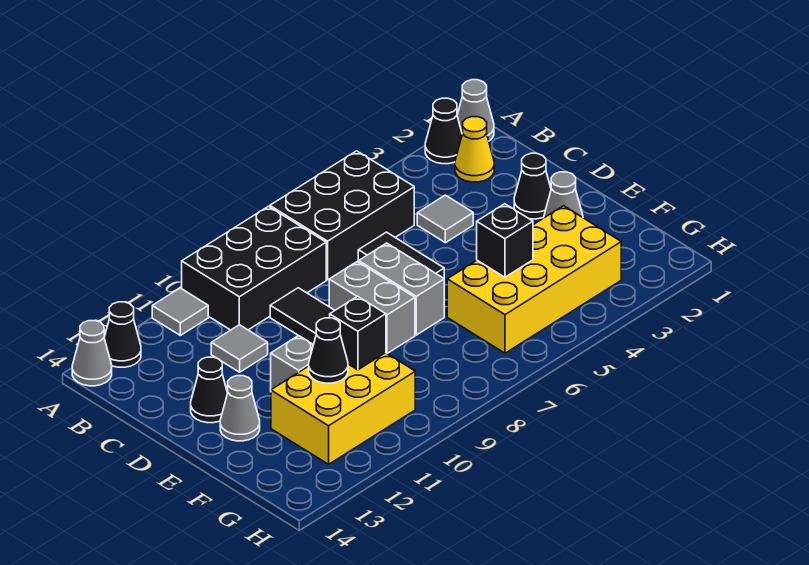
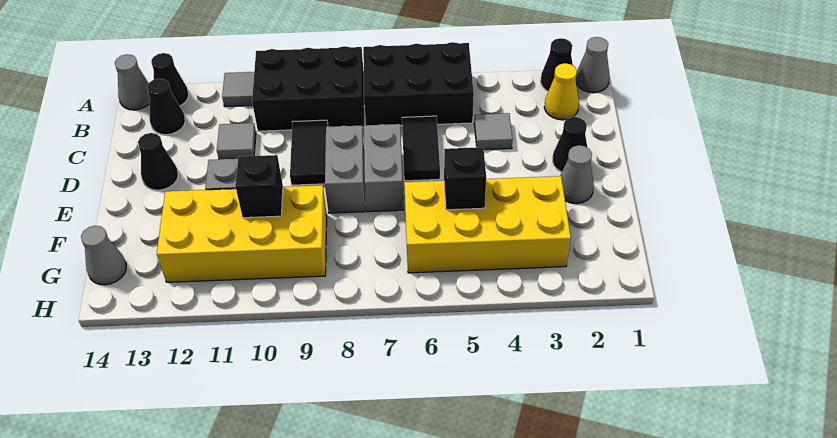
grey cone E13 level 1 -> grey cone G14 level 1
yellow brick F10:G12 level 1 -> yellow brick F9:G12 level 1
black cone F11 level 2 -> black cone B13 level 1

